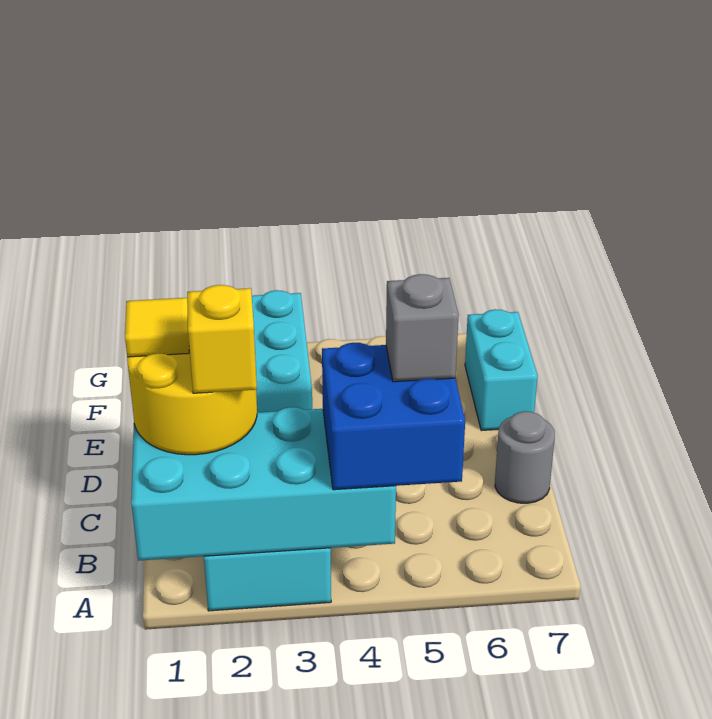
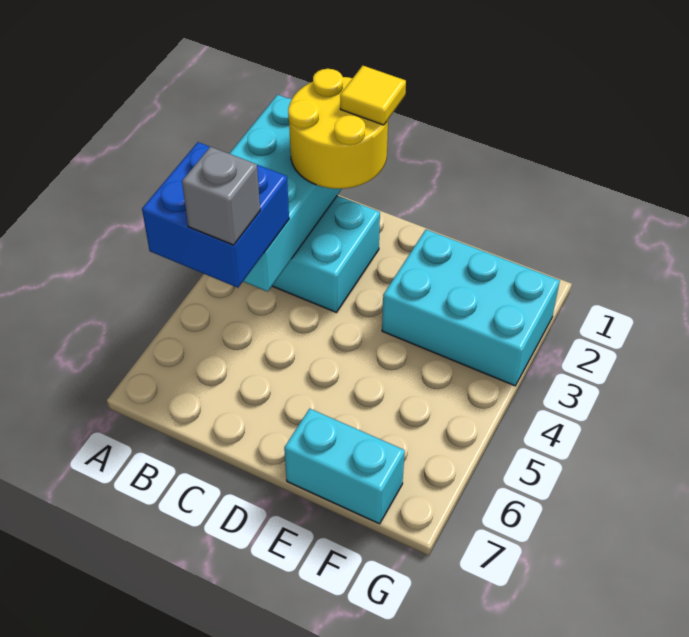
yellow brick B2 level 4 -> none
grey round brick C7 level 1 -> none

